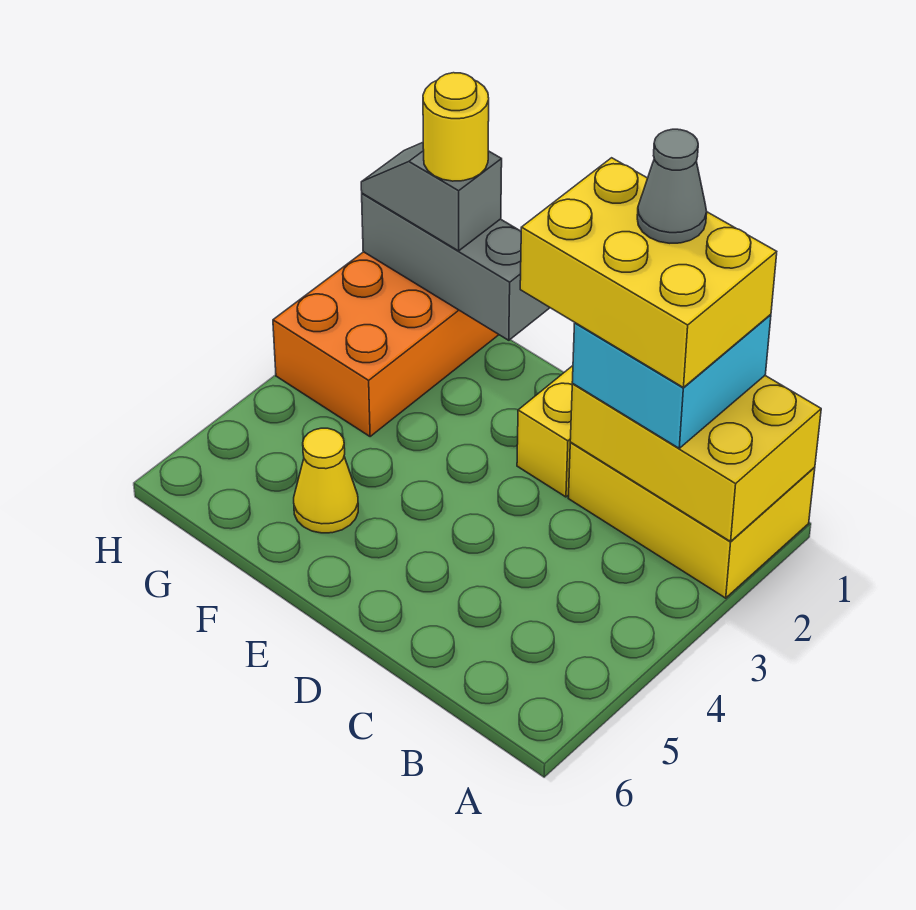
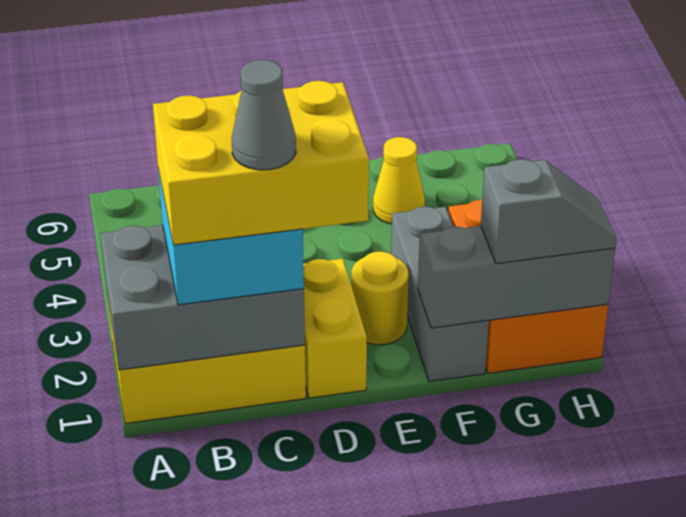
yellow brick A1:C2 level 2 -> grey brick A1:C2 level 2
none -> grey brick F1:F3 level 1
yellow round brick G1 level 4 -> yellow round brick E2 level 1

